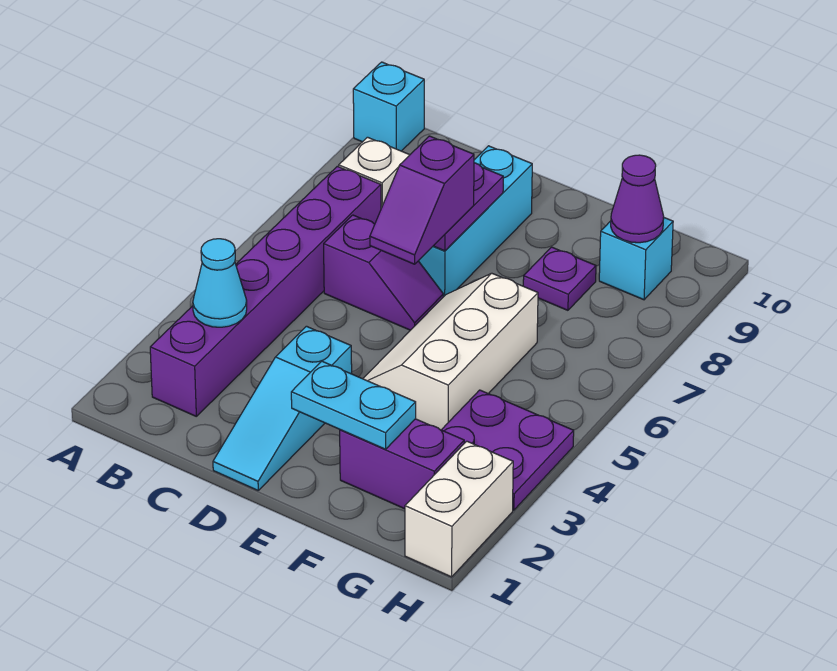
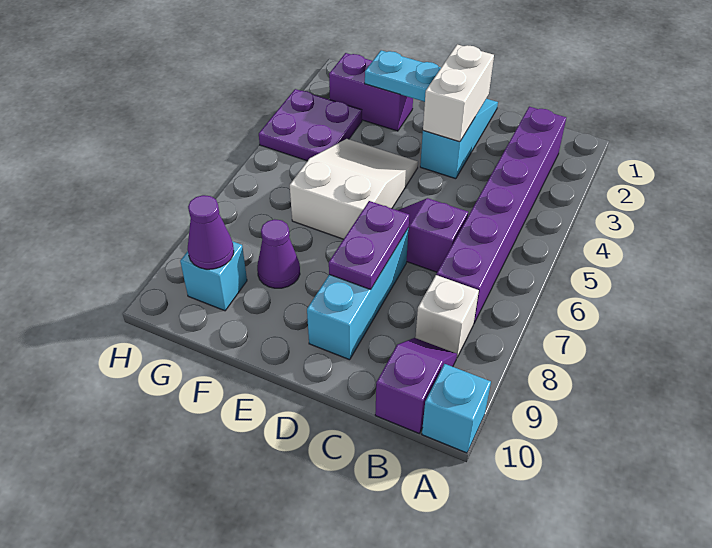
cyan cone B3 level 2 -> none
purple slope D6:D7 level 3 top 7 -> purple slope B9:B10 level 1 top 10
white slope E4:F6 level 1 top F -> white slope E4:F6 level 1 top 6
purple plate F8 level 1 -> purple cone F8 level 1
white brick H1:H2 level 1 -> white brick D2:D3 level 2

